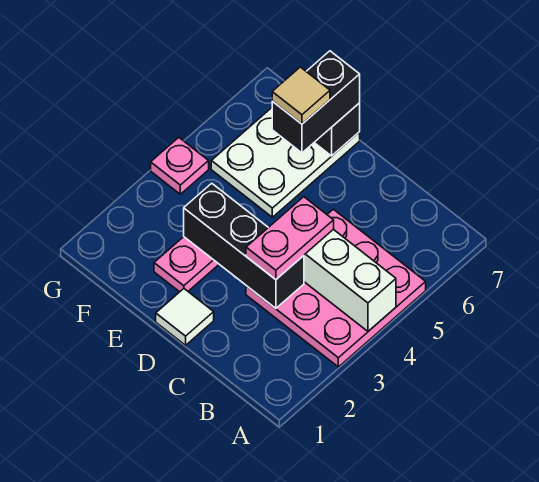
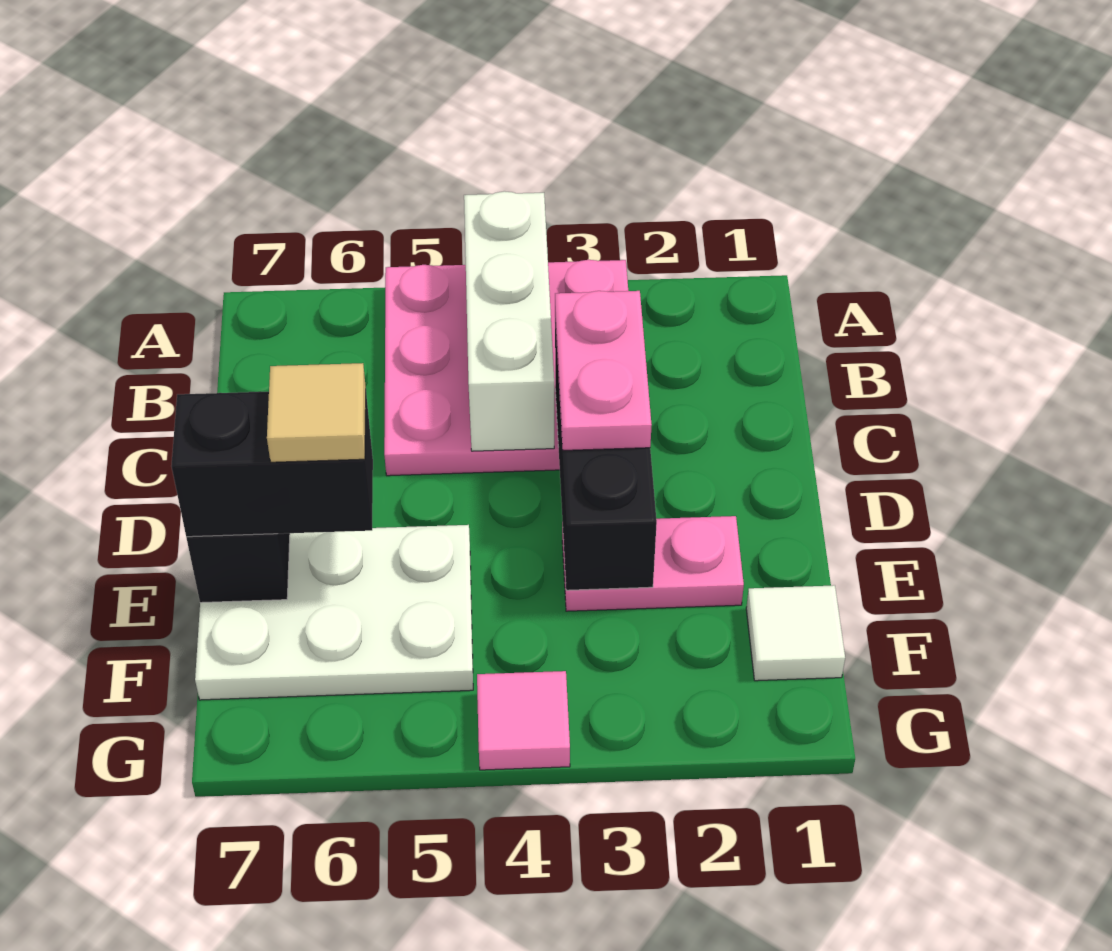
pink plate C3:C4 level 3 -> pink plate C3:D3 level 3
white tile D1 level 1 -> white tile F1 level 1
pink plate G4 level 1 -> pink tile G4 level 1

